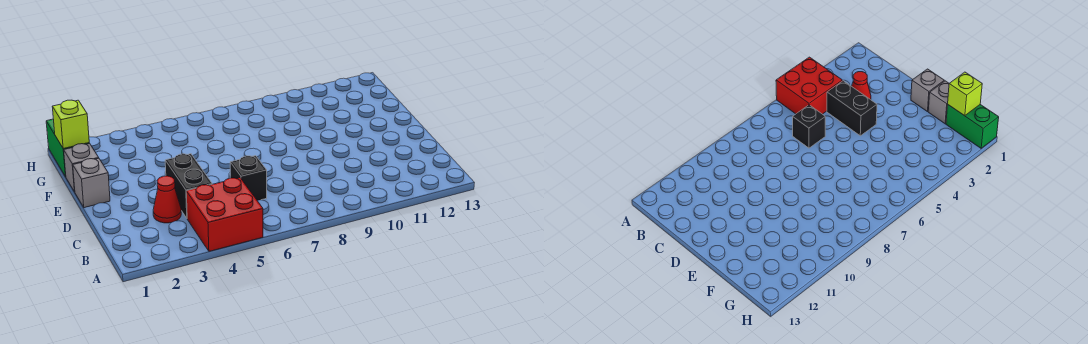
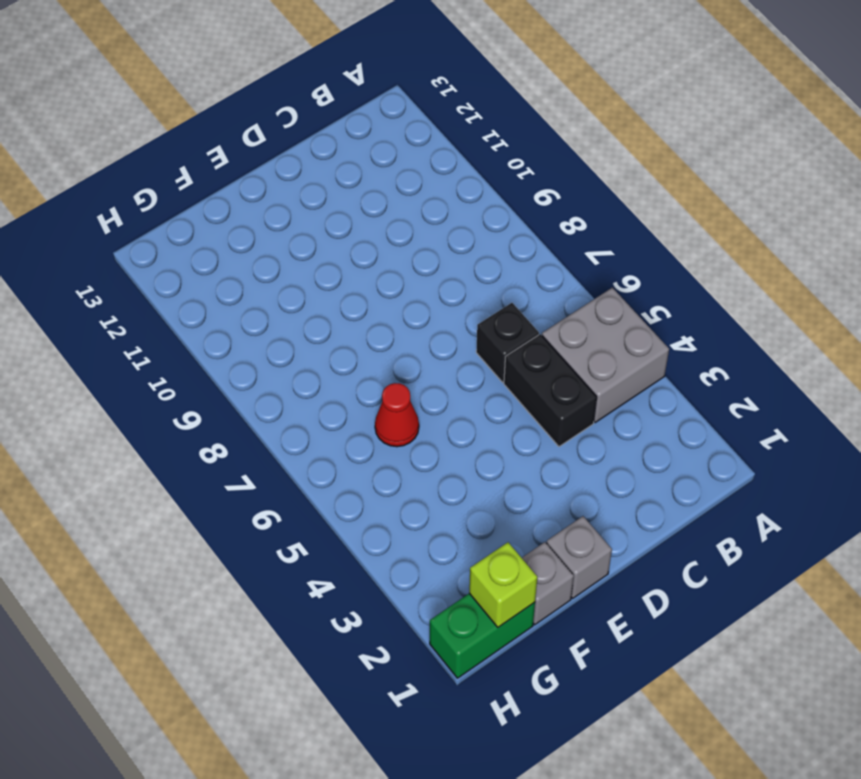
red brick A4:B5 level 1 -> grey brick A4:B5 level 1
red cone C3 level 1 -> red cone F6 level 1
black brick C4:D4 level 1 -> black brick C4:C5 level 1

